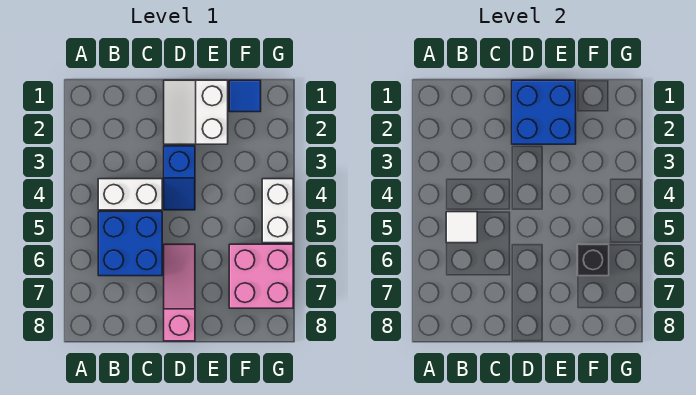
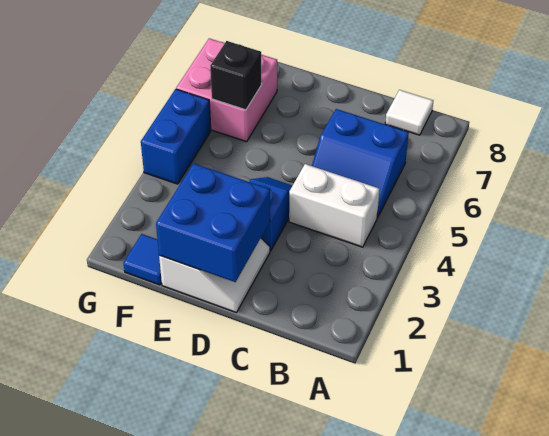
blue brick B5:C6 level 1 -> blue slope B5:C6 level 1 top 6
white tile B5 level 2 -> white tile B8 level 1
pink slope D6:D8 level 1 top 8 -> none
white brick G4:G5 level 1 -> blue brick G4:G5 level 1

